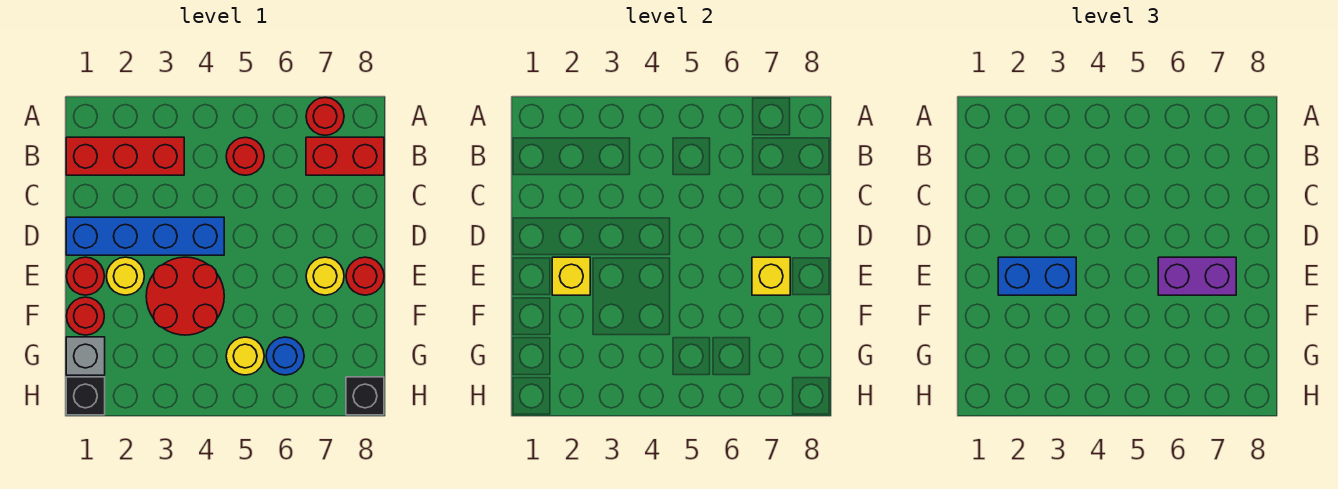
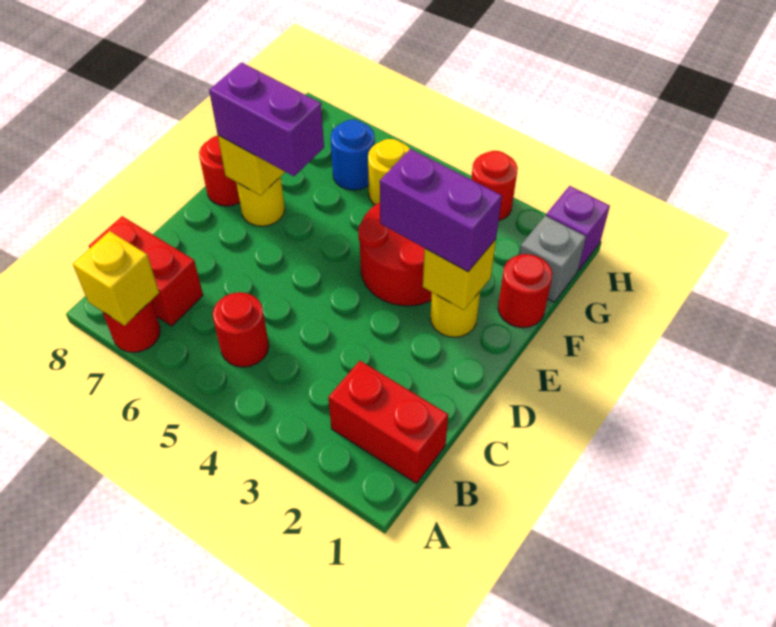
none -> yellow brick A7 level 2
red brick B1:B3 level 1 -> red brick B1:B2 level 1
blue brick D1:D4 level 1 -> none
red round brick E1 level 1 -> red round brick H3 level 1
blue brick E2:E3 level 3 -> purple brick E2:E3 level 3
black brick H1 level 1 -> purple brick H1 level 1
black brick H8 level 1 -> none

